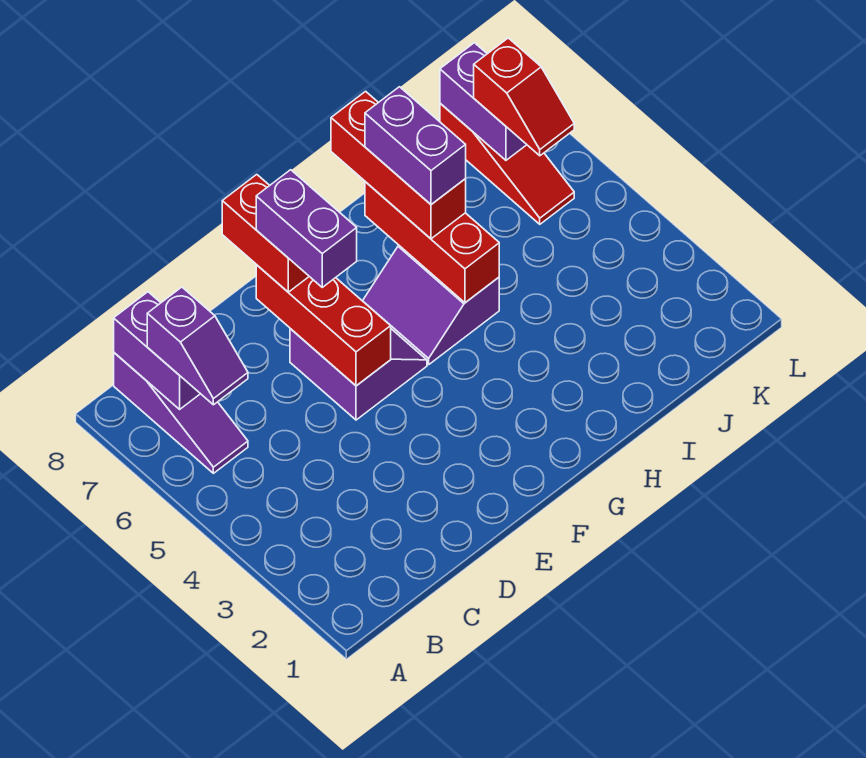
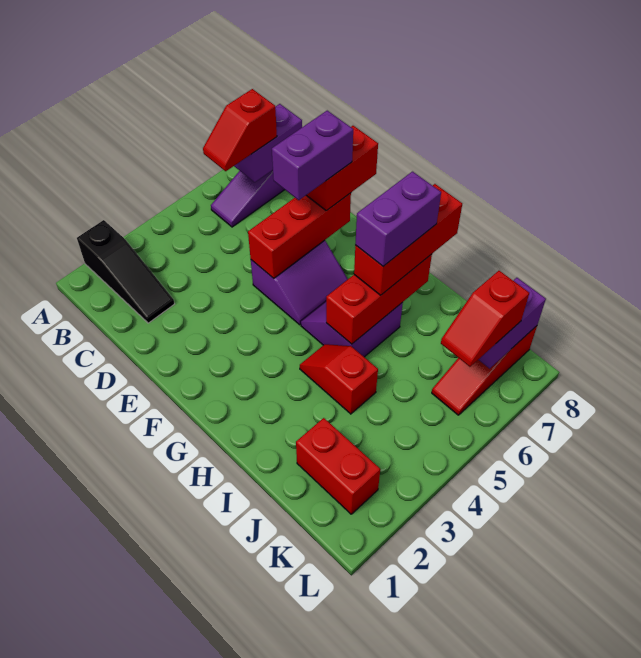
none -> black slope A2:C2 level 1 top A
purple slope B6:B7 level 3 top 7 -> red slope B6:B7 level 3 top 7
none -> red slope H4:I4 level 1 top I
none -> red brick J2:K2 level 1

